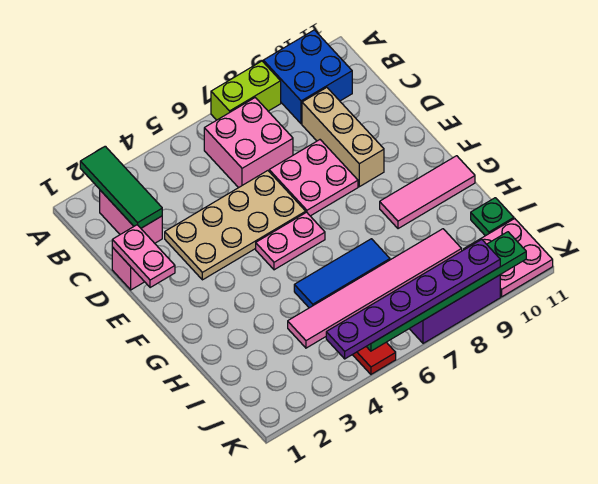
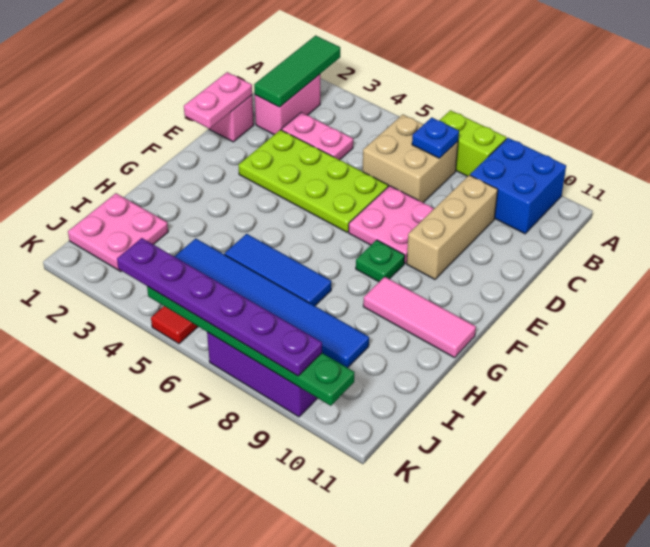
pink brick B6:C7 level 1 -> tan brick B6:C7 level 1
none -> blue plate B7 level 2
tan plate D3:E6 level 1 -> lime plate D3:E6 level 1
pink plate F5:F6 level 1 -> pink plate C3:C4 level 1
pink tile I4:I9 level 1 -> blue tile I4:I9 level 1
green plate I11 level 1 -> green plate F8 level 1
pink plate J10:K11 level 1 -> pink plate I1:J2 level 1

